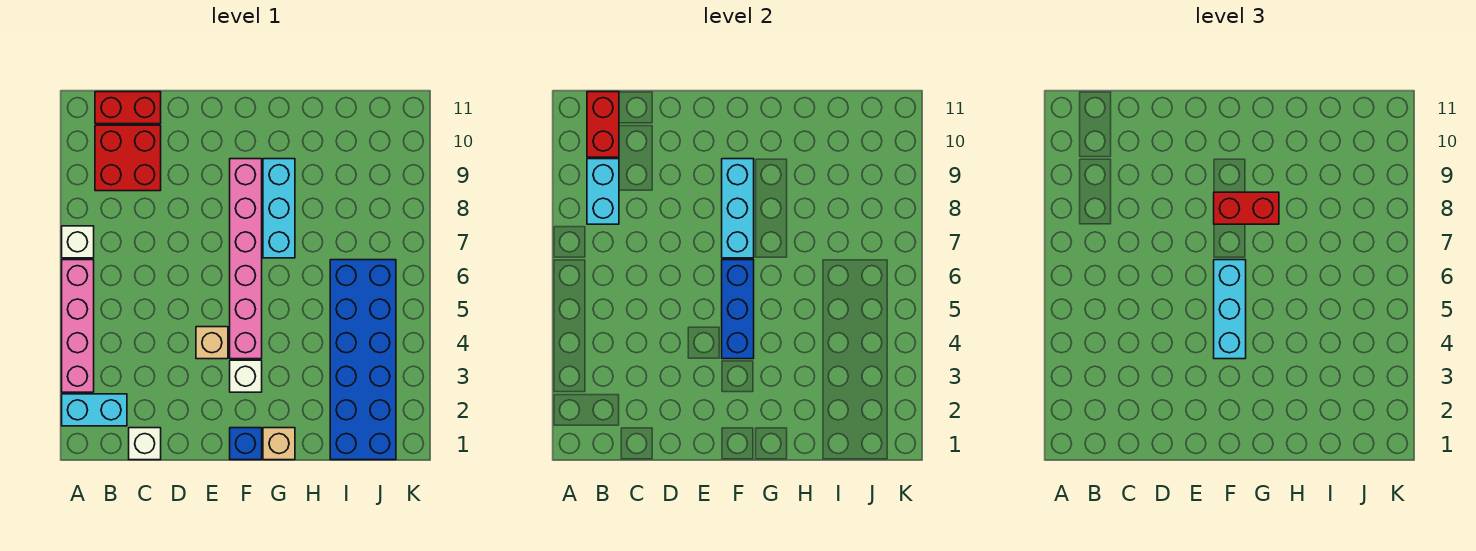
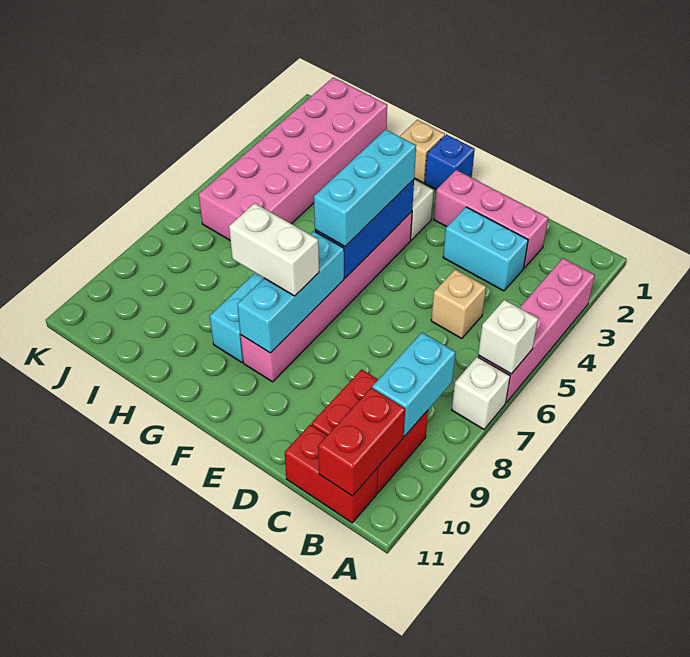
cyan brick A2:B2 level 1 -> cyan brick C3:D3 level 1
white brick C1 level 1 -> white brick A6 level 2
none -> pink brick C2:E2 level 1
tan brick E4 level 1 -> tan brick C5 level 1
red brick F8:G8 level 3 -> white brick F8:G8 level 3
blue brick I1:J6 level 1 -> pink brick I1:J6 level 1

